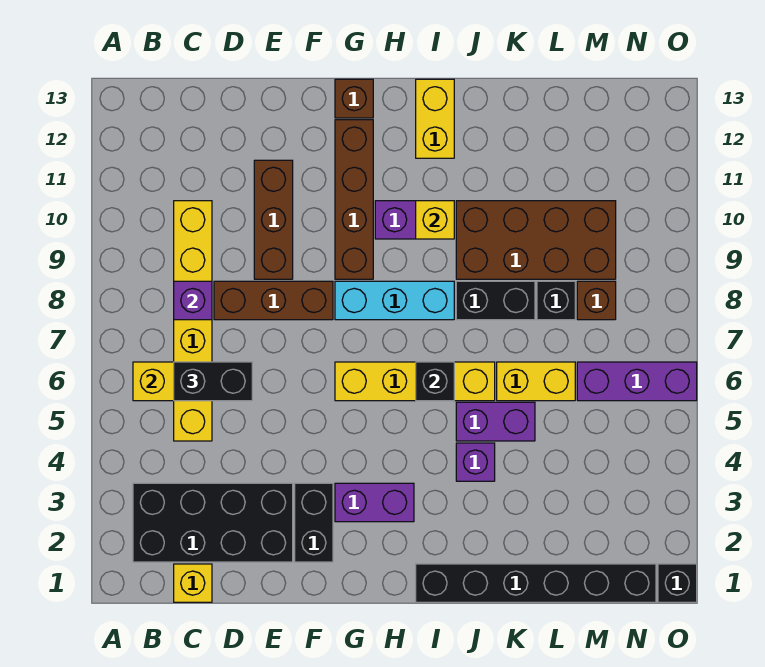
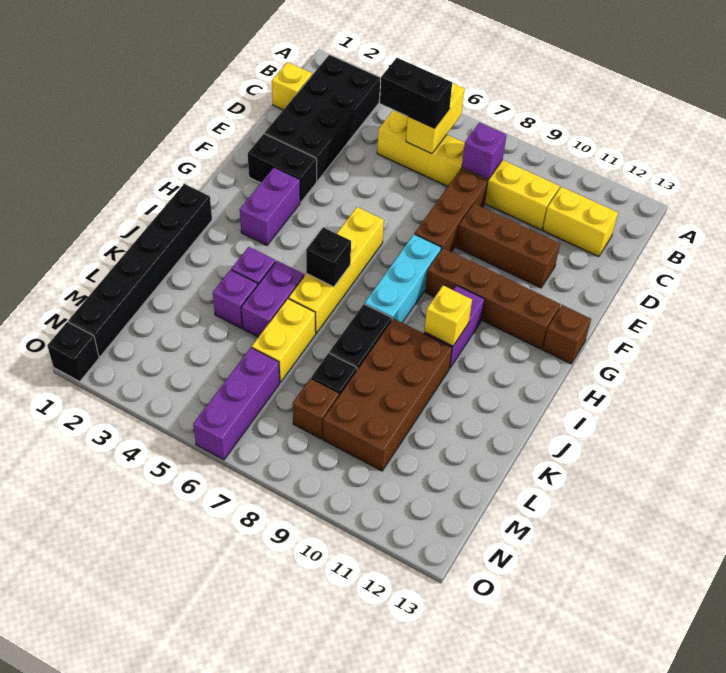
black brick C6:D6 level 3 -> black brick C5:C6 level 3
yellow brick I12:I13 level 1 -> yellow brick C11:C12 level 1
none -> purple brick K4 level 1

